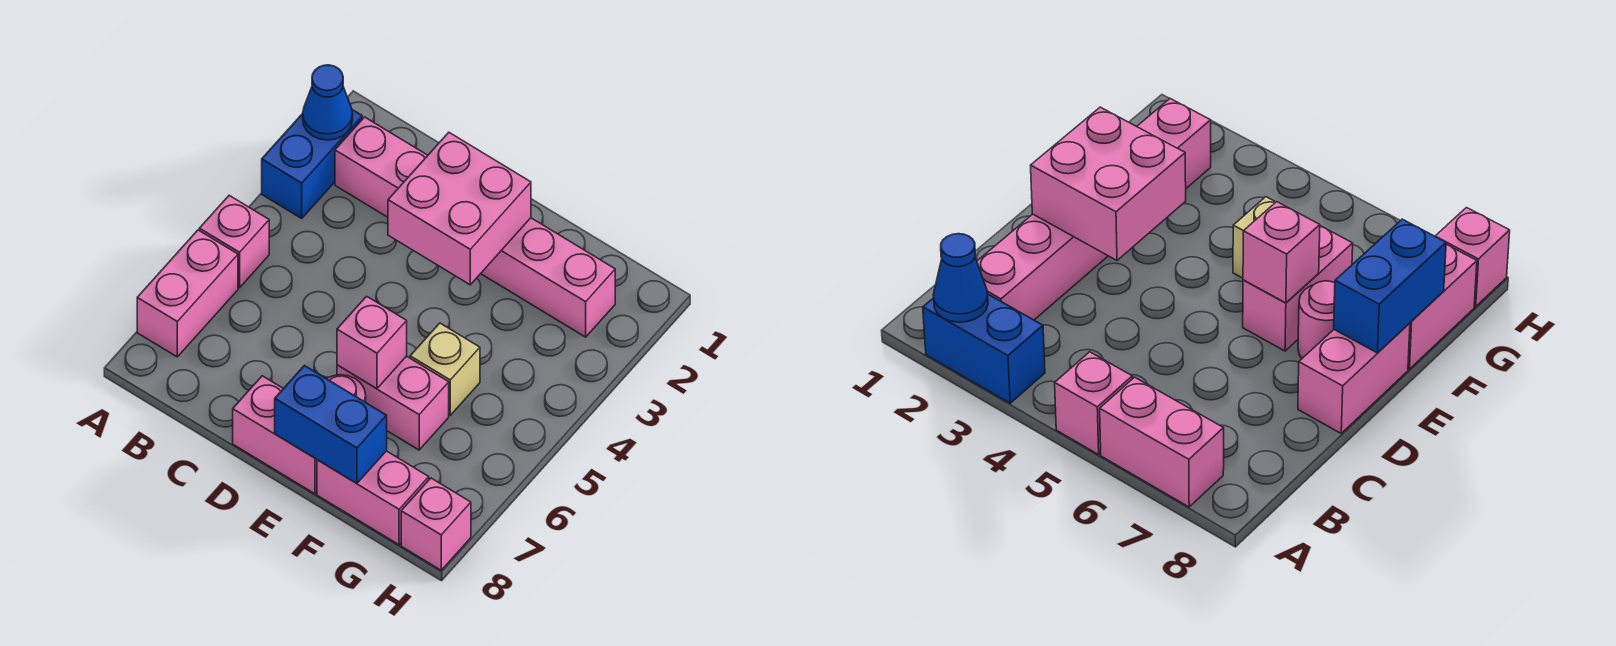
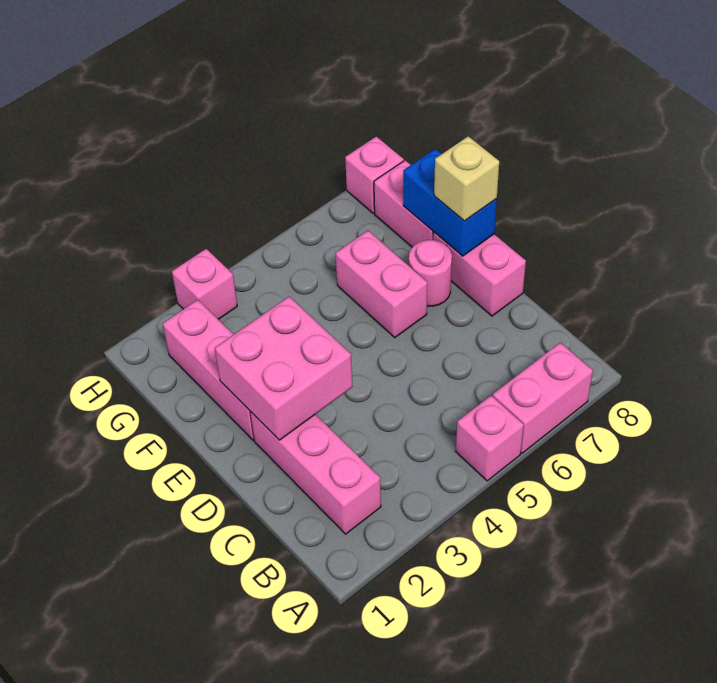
blue brick A2:A3 level 1 -> none
blue cone A2 level 2 -> none
pink brick E6 level 2 -> pink brick H3 level 1
tan brick F5 level 1 -> tan brick E8 level 3

